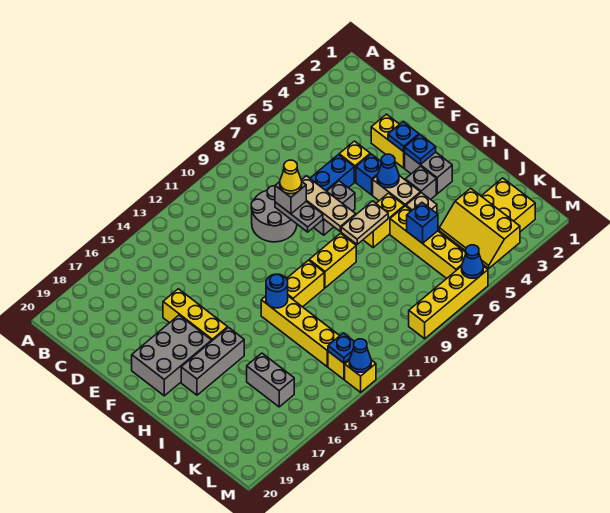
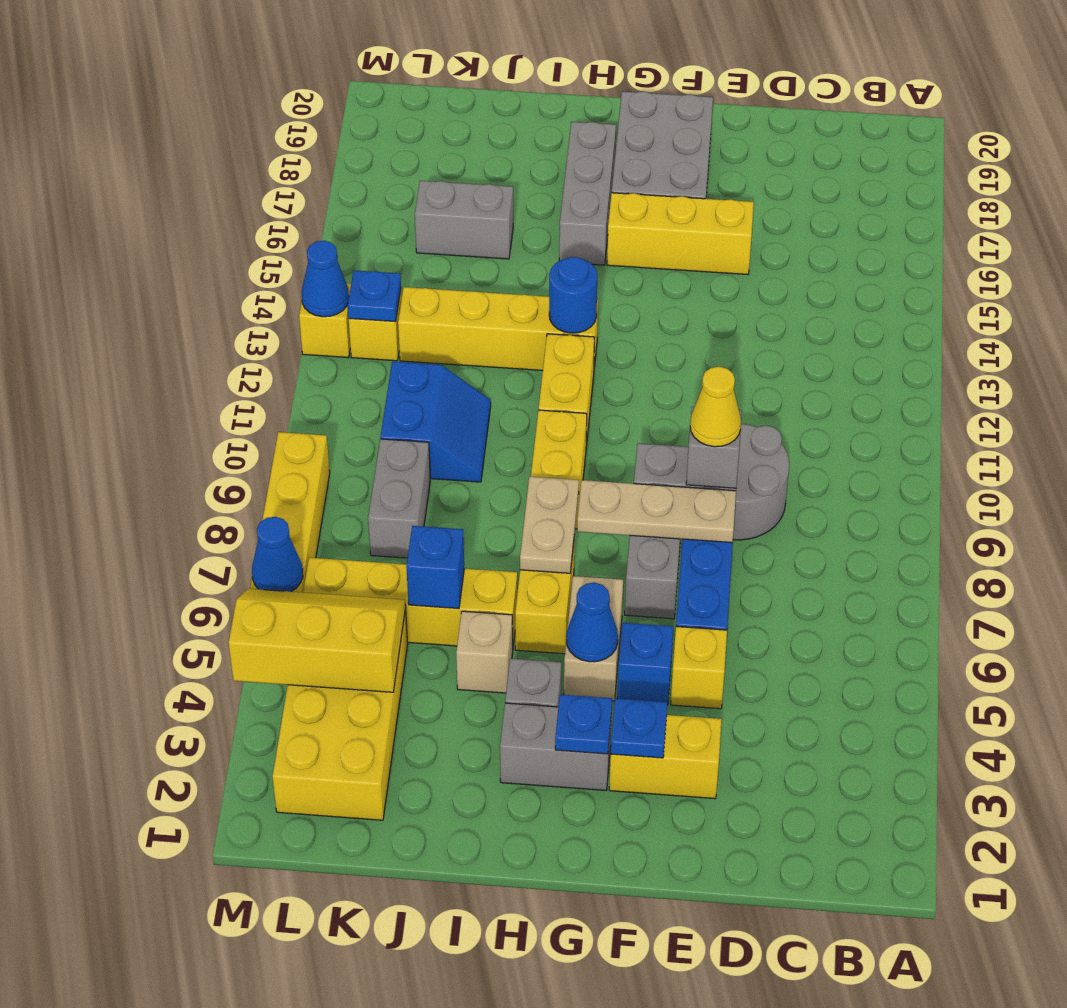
tan brick G5:H5 level 1 -> tan brick G5:G6 level 1
none -> blue slope J10:K11 level 1 top K
none -> grey brick K8:K9 level 1

